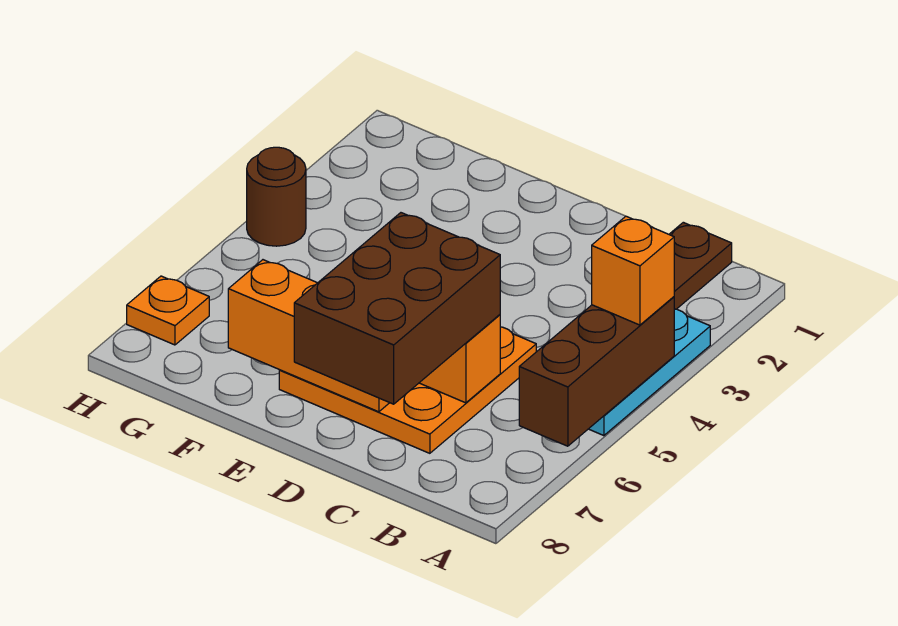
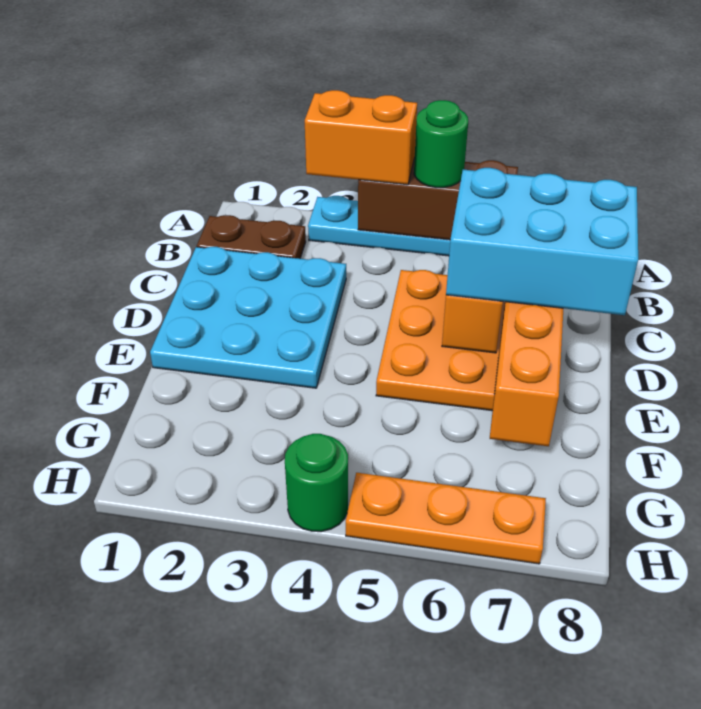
orange brick A4 level 3 -> orange brick A3:A4 level 3
none -> green round brick A5 level 3
none -> cyan plate C1:E3 level 1
brown brick C6:D8 level 3 -> cyan brick C6:D8 level 3
brown round brick H4 level 1 -> green round brick H4 level 1
orange plate H7 level 1 -> orange plate H5:H7 level 1

